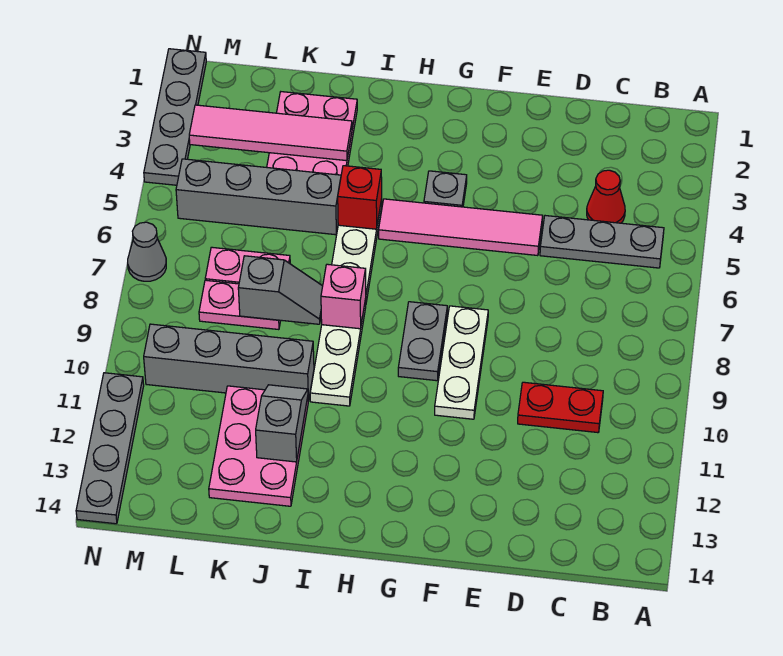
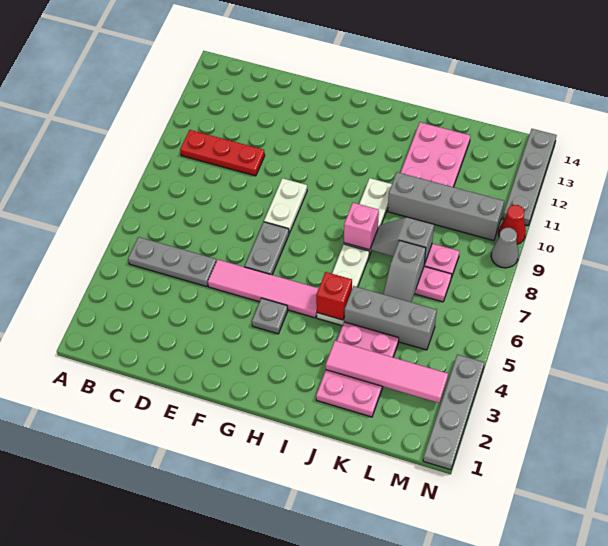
red cone C4 level 1 -> red cone N10 level 1
red plate C10:D10 level 1 -> red plate B10:D10 level 1
white plate F8:F10 level 1 -> white plate F8:F9 level 1
grey plate G8:G9 level 1 -> grey plate F6:F7 level 1
grey brick J5:M5 level 1 -> grey brick J5:L5 level 1
grey slope J11:J12 level 2 top 12 -> grey slope K6:K7 level 2 top 7
grey cone N7 level 1 -> grey cone N9 level 1

